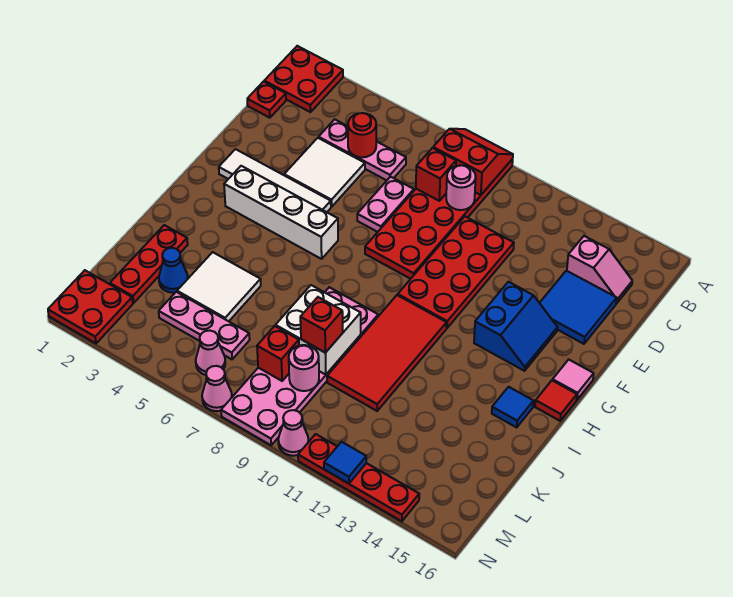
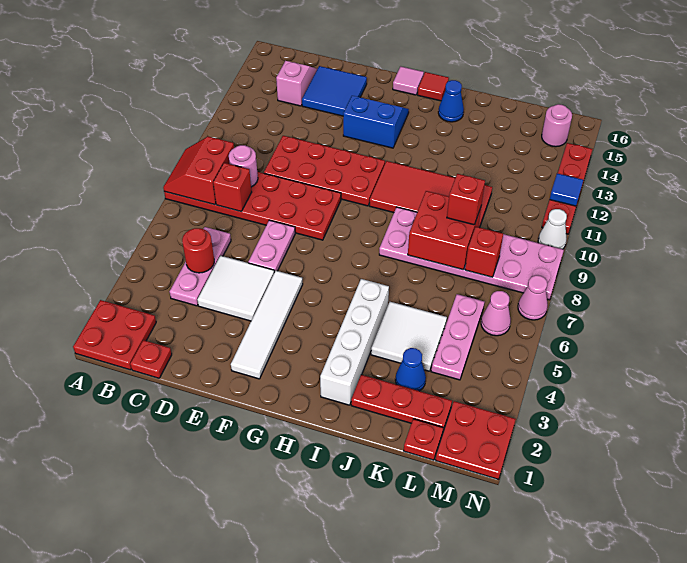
pink plate D7:E7 level 1 -> pink plate E6:E7 level 1
white brick G3:G6 level 1 -> white brick I2:I5 level 1
blue tile I15 level 1 -> blue cone I15 level 1
white brick J8:K9 level 2 -> red brick J8:K9 level 2
none -> red plate L1 level 1
pink round brick L9 level 2 -> pink round brick M15 level 1
pink cone N10 level 1 -> white cone N10 level 1

